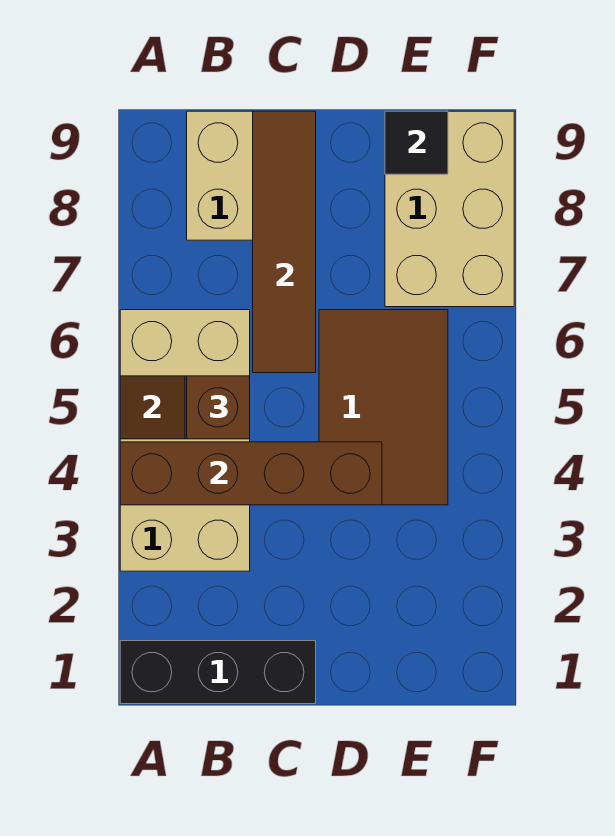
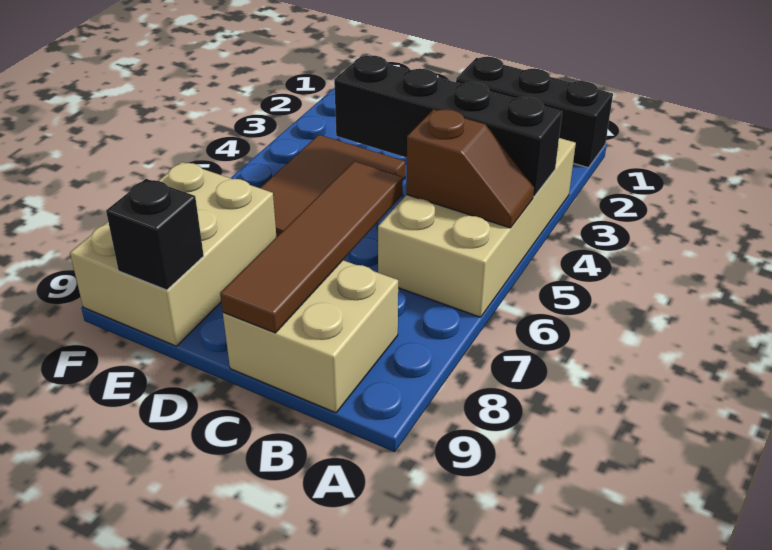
brown brick A4:D4 level 2 -> black brick A4:D4 level 2
brown brick B5 level 3 -> none
black tile E9 level 2 -> black brick E9 level 2

